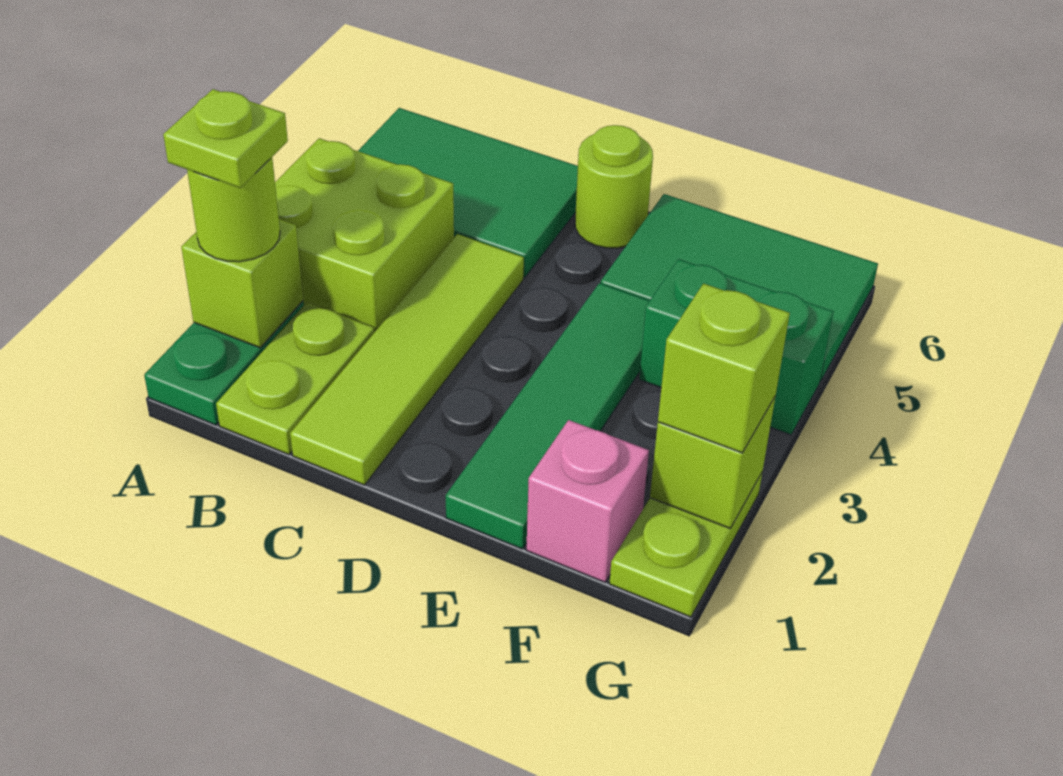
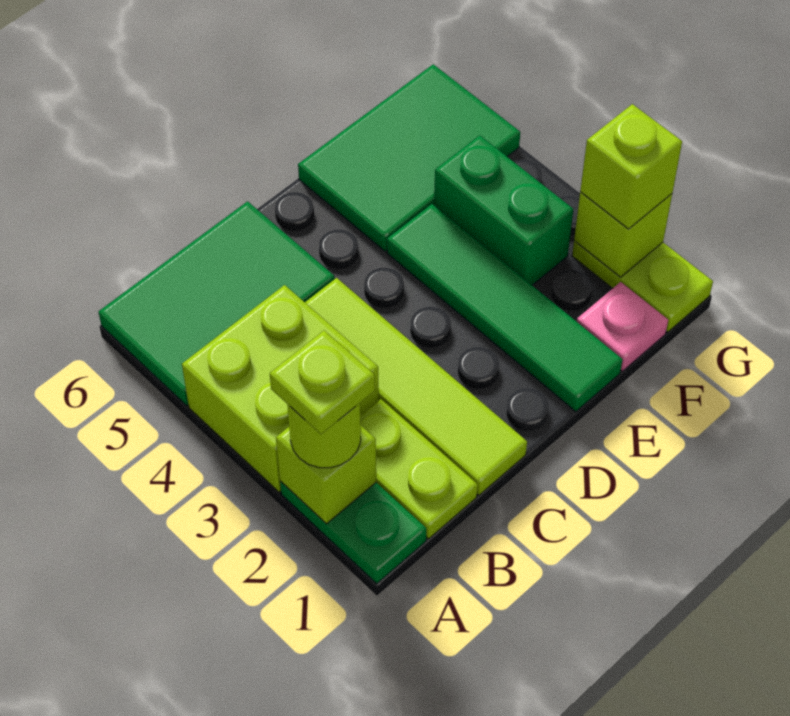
lime round brick D6 level 1 -> none
pink brick F1 level 1 -> pink plate F1 level 1
green brick F4:G4 level 1 -> green brick F3:F4 level 1

